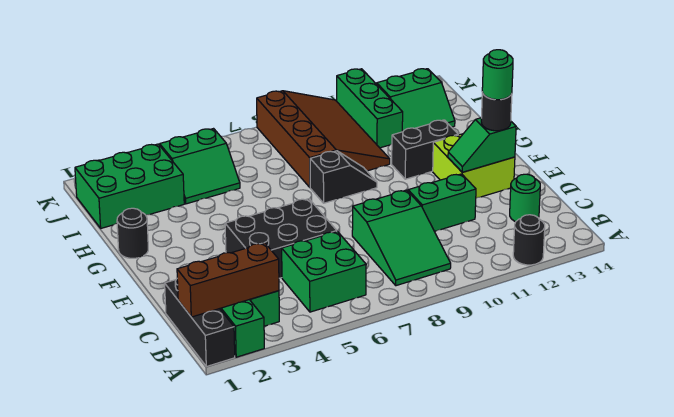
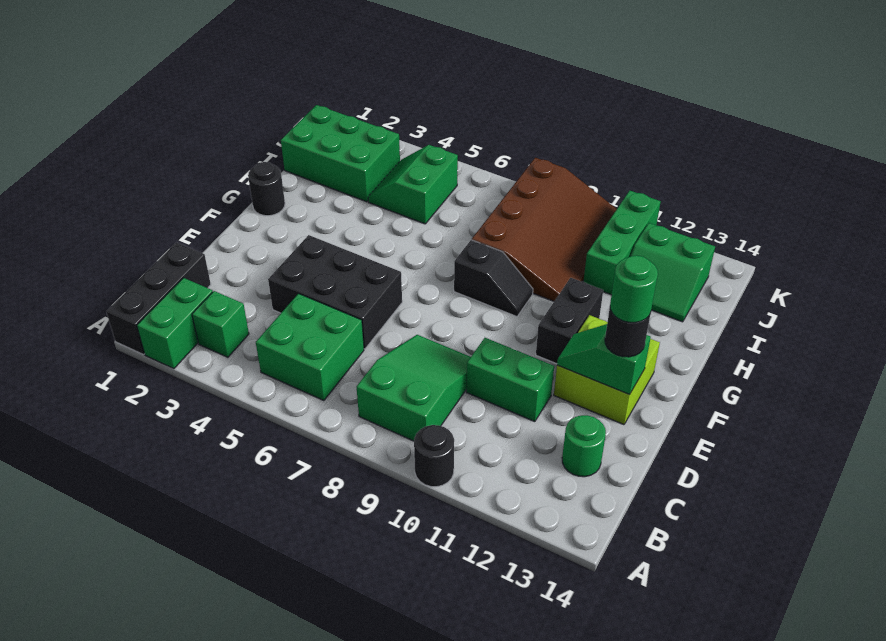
black round brick A12 level 1 -> black round brick A10 level 1
brown brick B1:B3 level 2 -> none
green slope B8:D9 level 1 top D -> green slope B8:D9 level 1 top B
black brick G11:G12 level 1 -> black brick F11:G11 level 1
green slope I4:J5 level 1 top J -> green slope I4:J5 level 1 top 5

